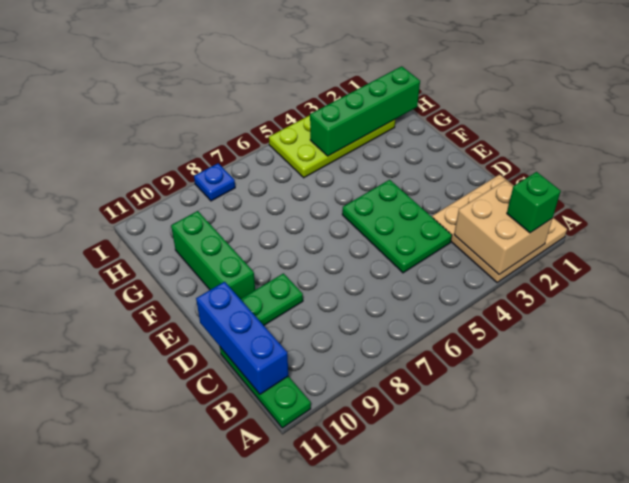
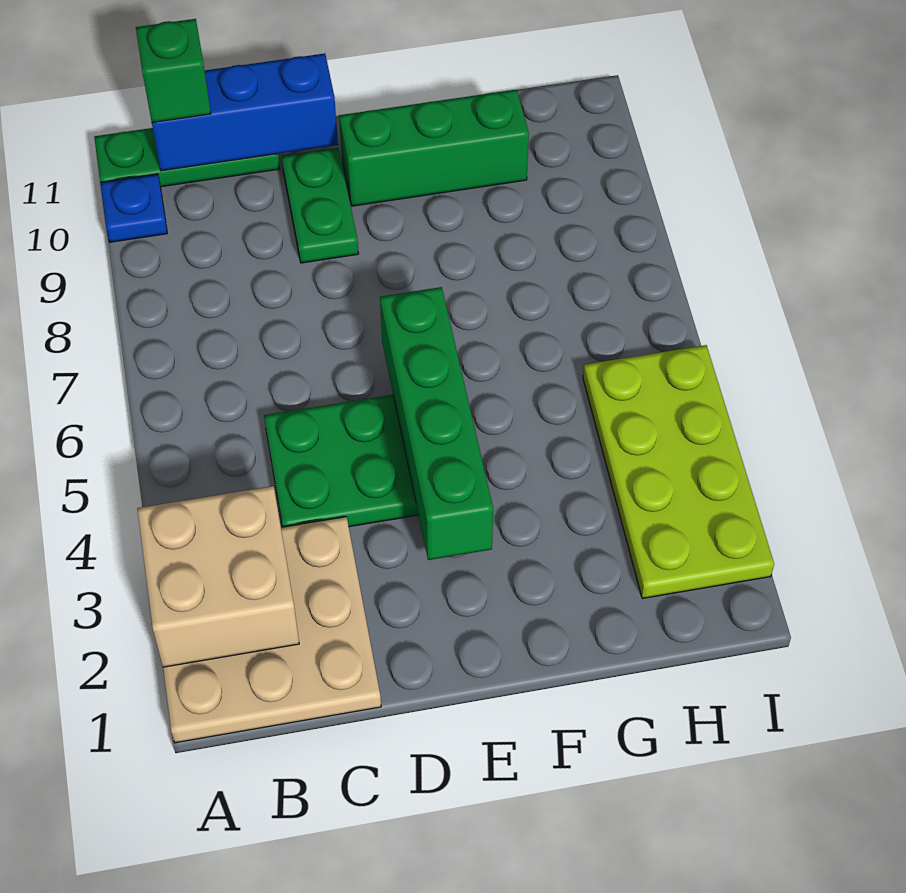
green brick A2 level 3 -> green brick B11 level 3
green brick H1:H4 level 2 -> green brick E3:E6 level 2
blue plate I8 level 1 -> blue plate A10 level 1

